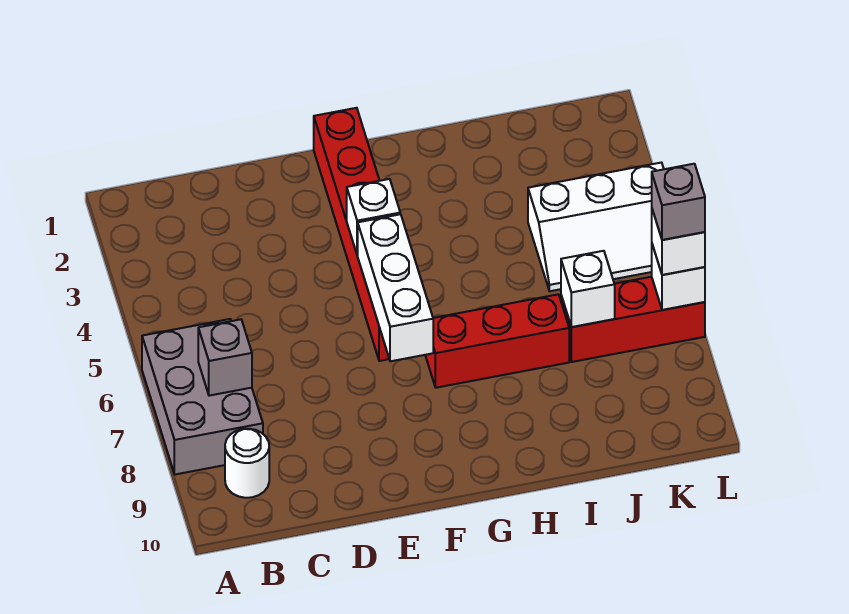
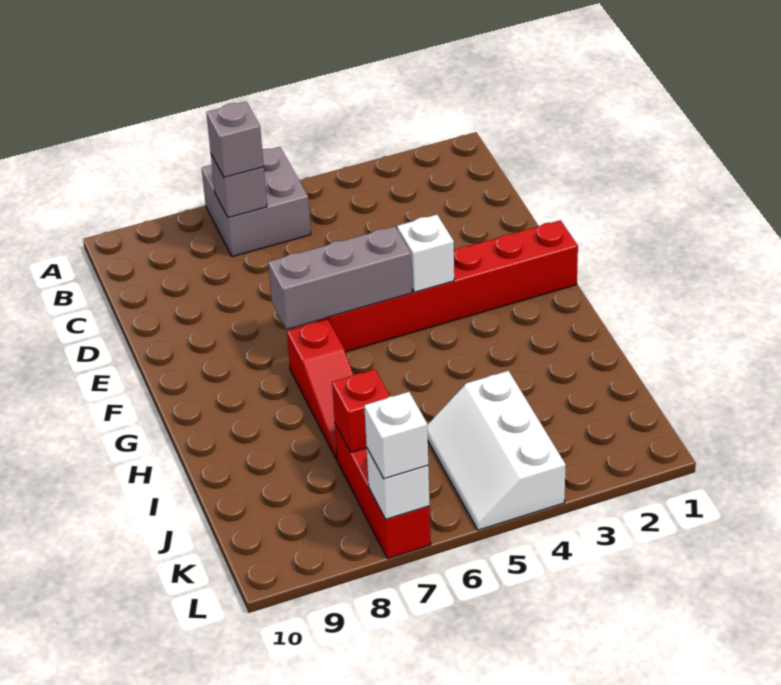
grey brick A6:B8 level 1 -> grey brick A6:B7 level 1
white round brick B9 level 1 -> none
white brick F5:F7 level 2 -> grey brick F5:F7 level 2
red brick G7:I7 level 1 -> red slope G7:I7 level 1 top G
white brick J7 level 2 -> red brick J7 level 2
grey brick L7 level 4 -> grey brick B7 level 3

